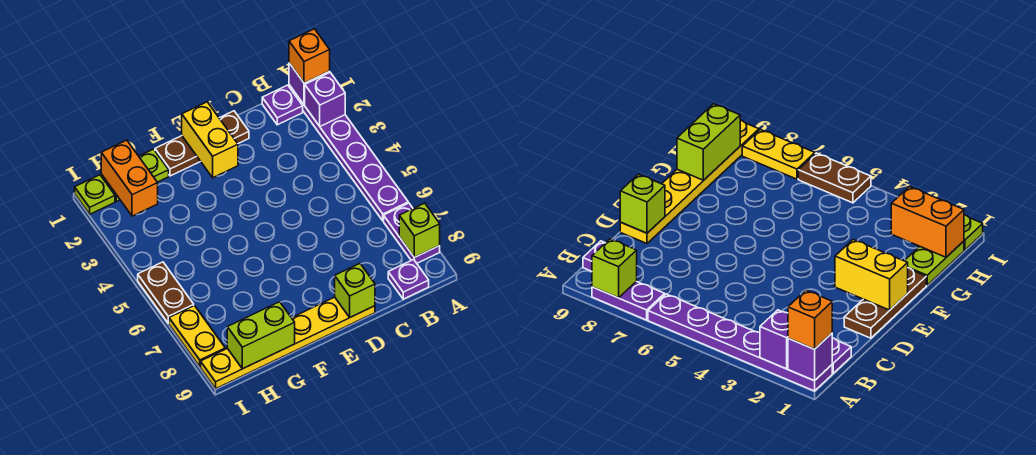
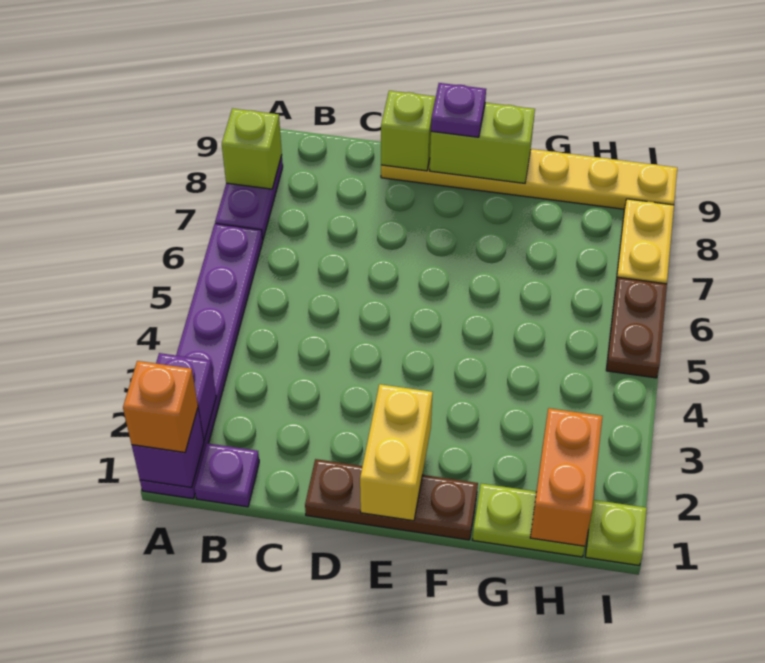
purple plate B9 level 1 -> purple plate E9 level 3
lime brick G9:H9 level 2 -> lime brick E9:F9 level 2

